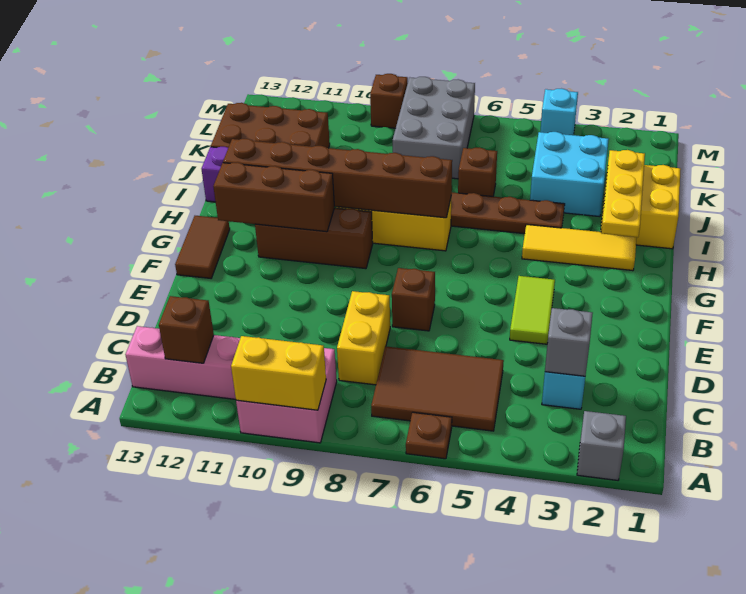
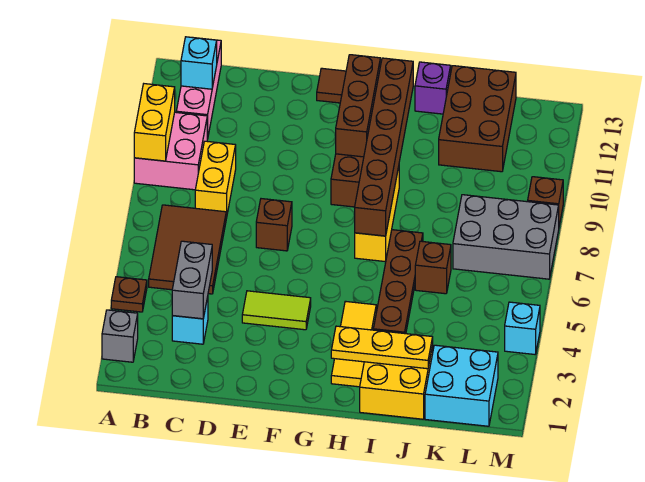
brown plate A6 level 1 -> brown plate A4 level 1
brown brick B12 level 2 -> cyan brick B12 level 2
grey brick C3 level 2 -> grey brick C3:C4 level 2
yellow brick C8:D8 level 1 -> yellow brick C8:C9 level 1
cyan brick J3:K4 level 1 -> cyan brick K1:L2 level 1

